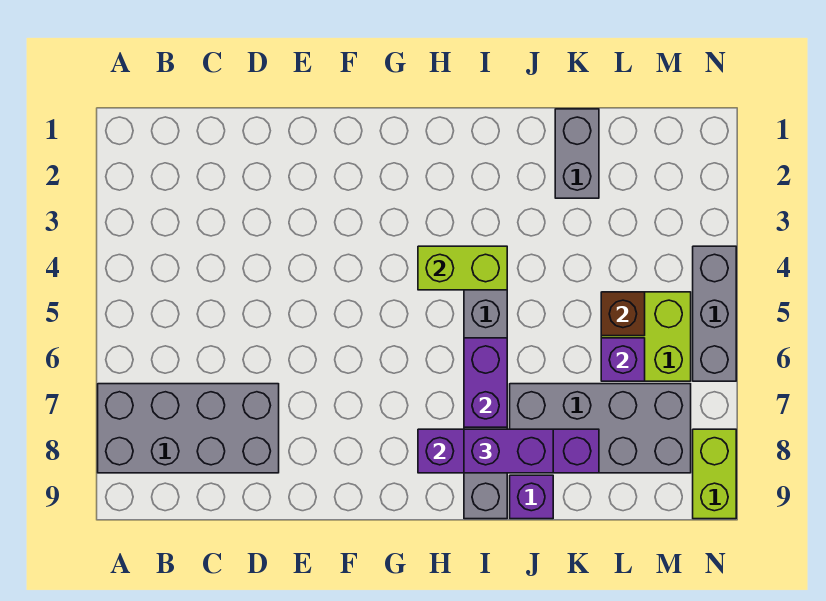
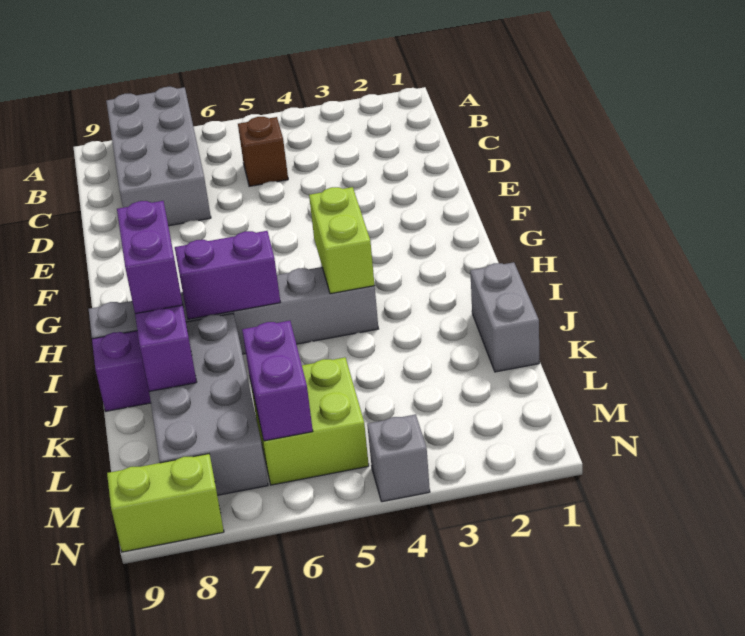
grey brick K1:K2 level 1 -> grey brick J1:K1 level 1
brown brick L5 level 2 -> brown brick C5 level 1
purple brick L6 level 2 -> purple brick L6:M6 level 2
grey brick N4:N6 level 1 -> grey brick N4 level 1

